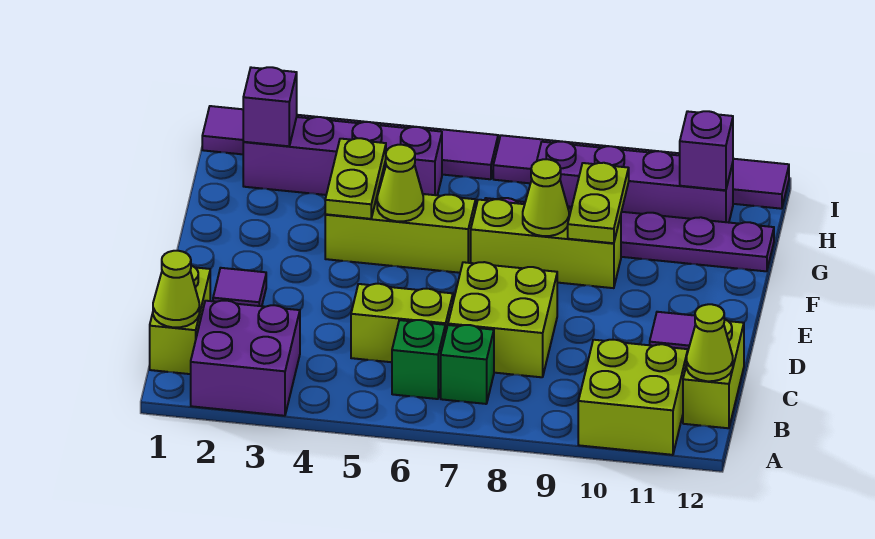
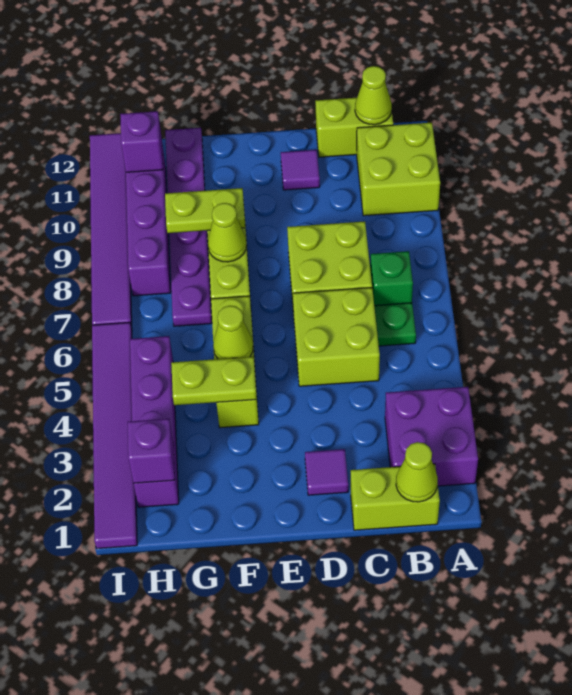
green brick B6 level 1 -> green plate B6 level 1
lime brick C5:C6 level 1 -> lime brick C5:D6 level 1

